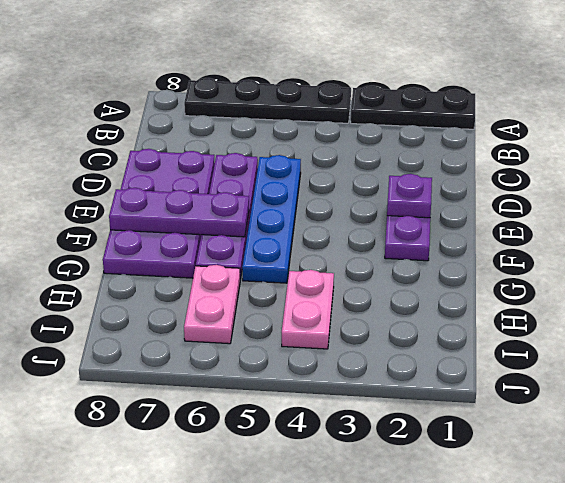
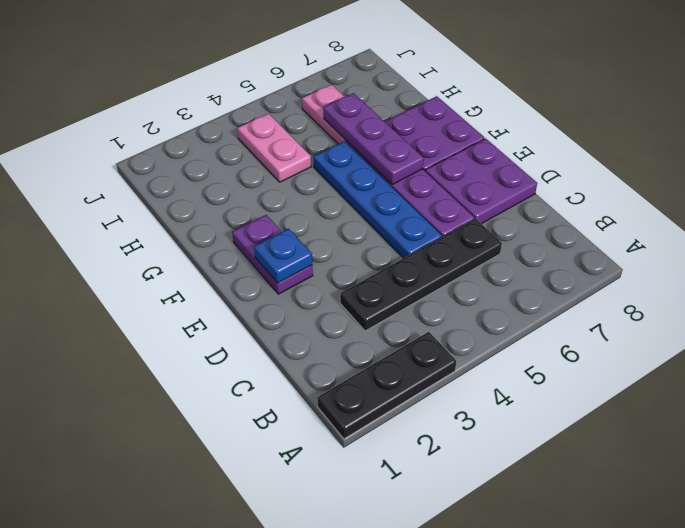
black plate A4:A7 level 1 -> black plate C3:C6 level 1
purple plate E2 level 2 -> blue plate E2 level 2
purple plate F6:F8 level 2 -> purple plate F6:H6 level 2

